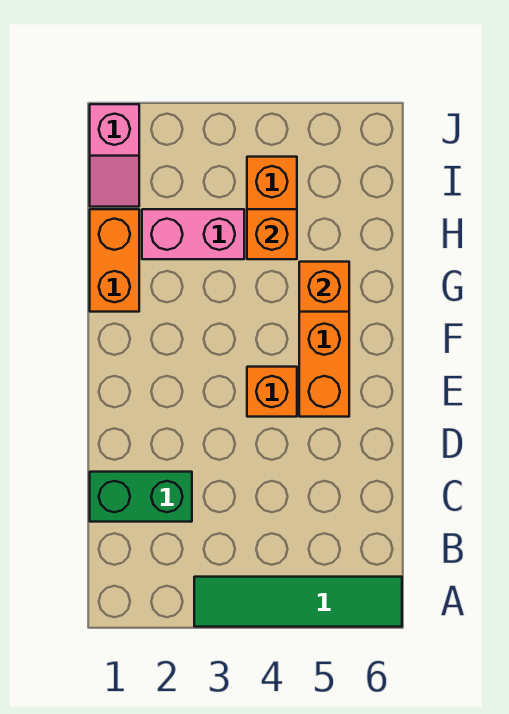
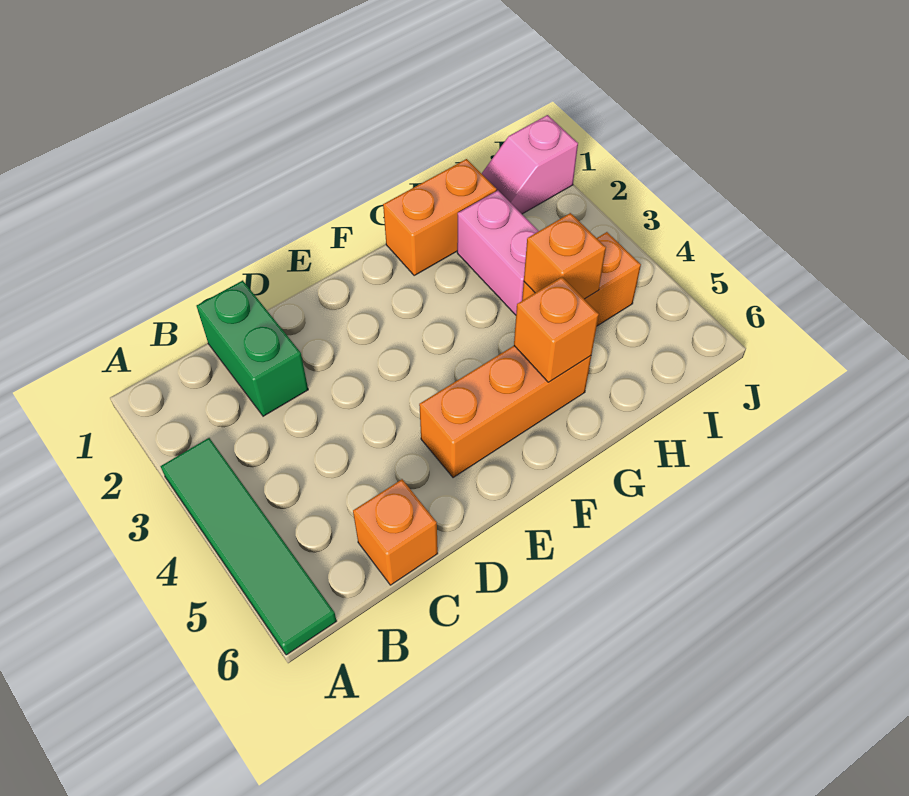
orange brick E4 level 1 -> orange brick C6 level 1

